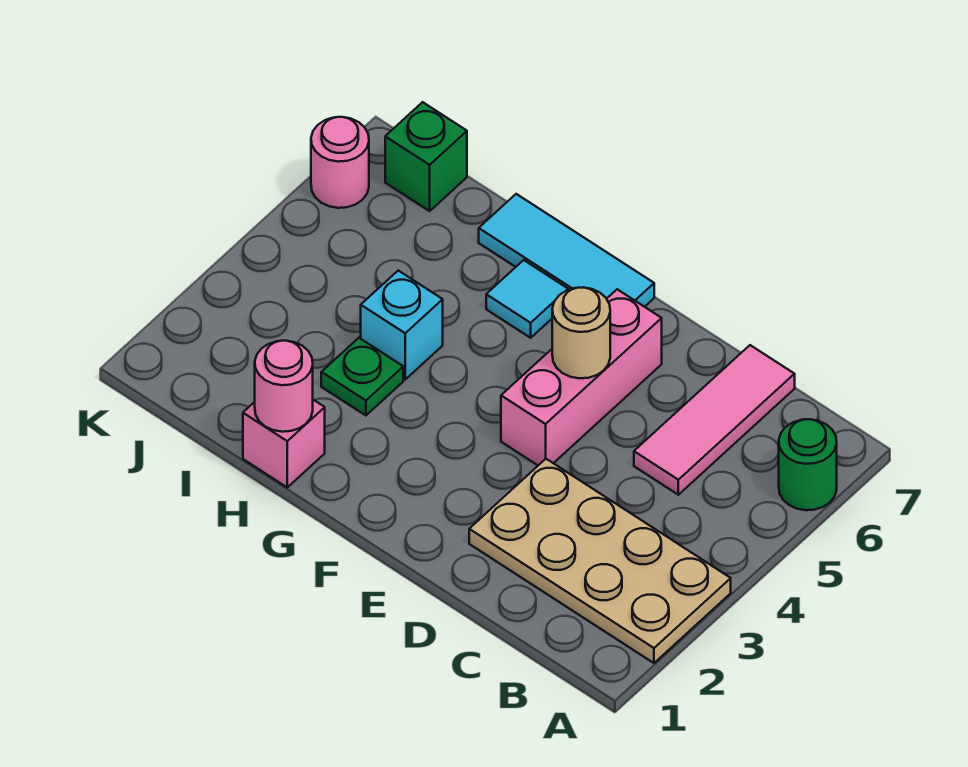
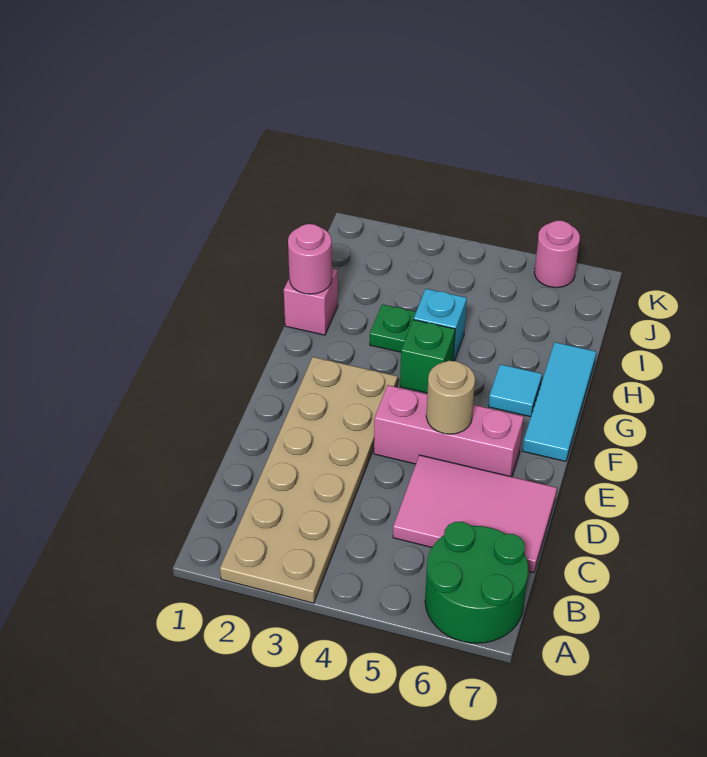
tan plate A2:D3 level 1 -> tan plate A2:F3 level 1
green round brick A6 level 1 -> green round brick A6:B7 level 1
pink tile C5:C7 level 1 -> pink tile C5:D7 level 1
green brick J7 level 1 -> green brick G4 level 1

